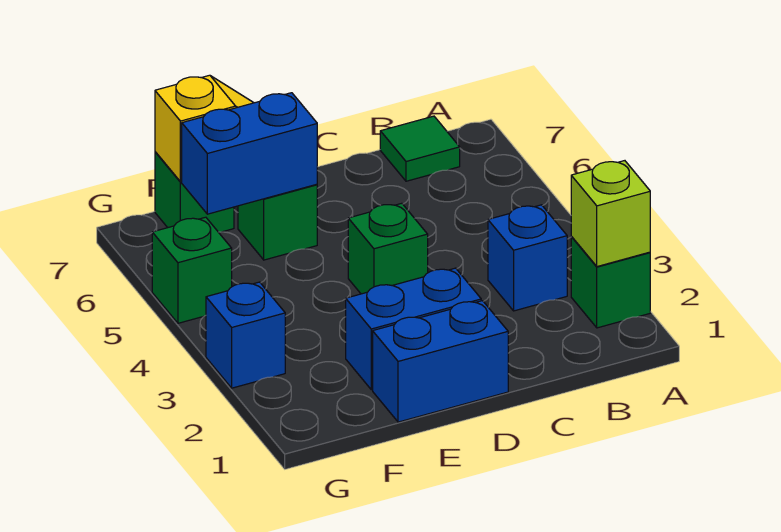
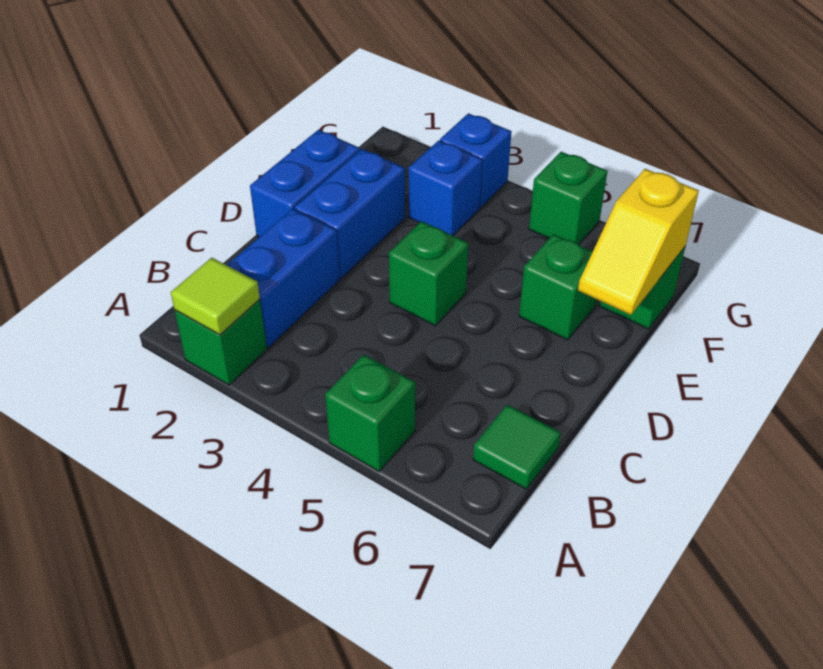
lime brick A2 level 2 -> lime tile A2 level 2
none -> green brick A5 level 1
blue brick B3 level 1 -> blue brick F3 level 1
blue brick E6:F6 level 2 -> blue brick B2:C2 level 1

